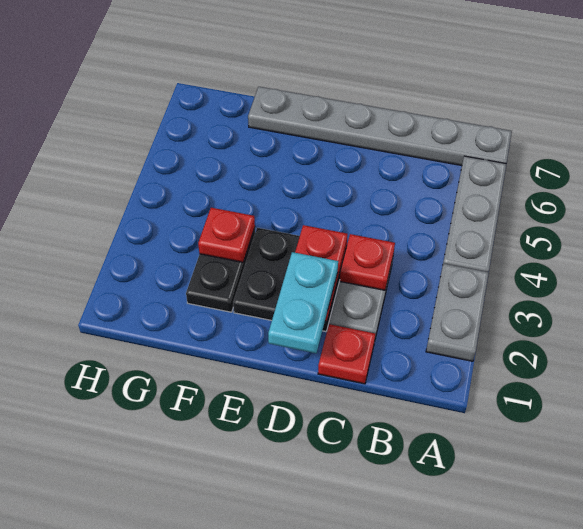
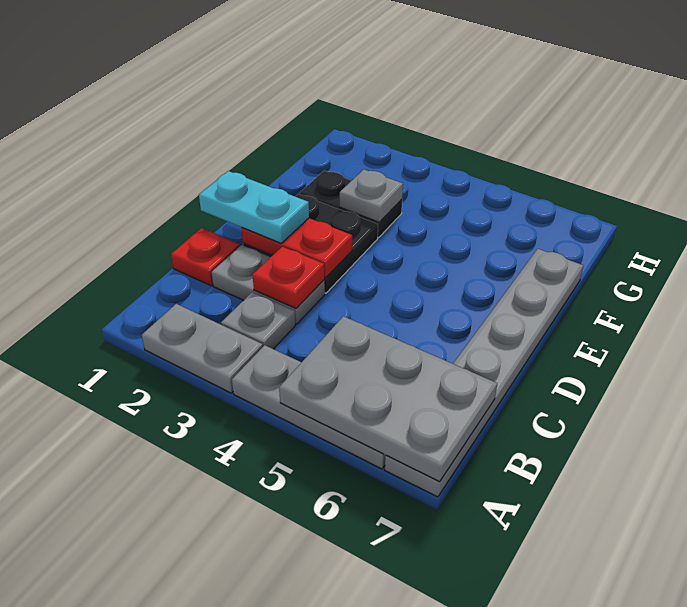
none -> grey plate A5:B7 level 2
none -> grey plate B3 level 1
red plate F3 level 2 -> grey plate F3 level 2

